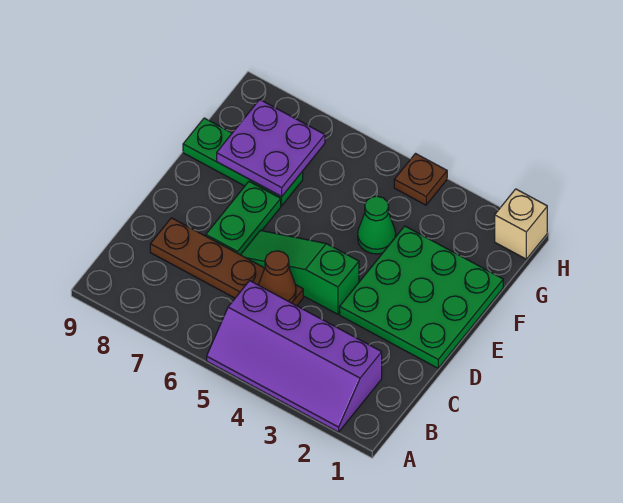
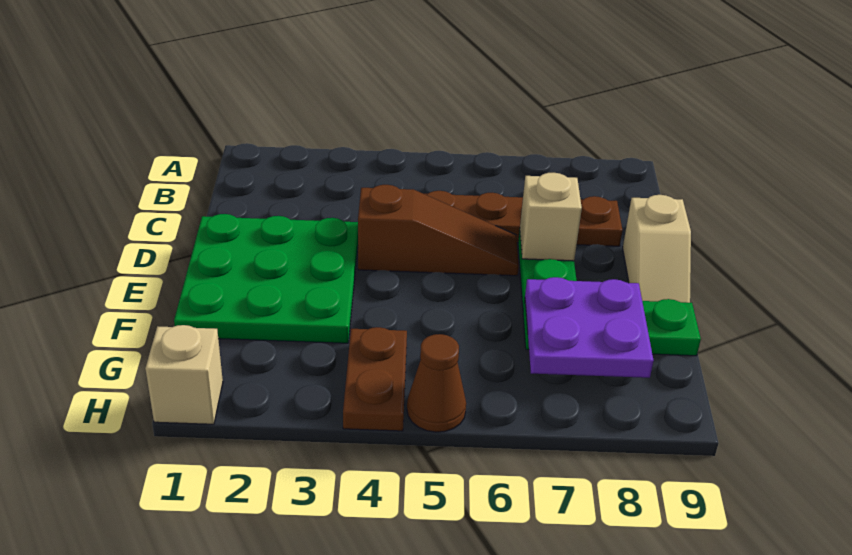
purple slope A2:B5 level 1 top B -> none
brown cone C5 level 2 -> brown cone H5 level 1
green slope D4:D6 level 1 top 4 -> brown slope D4:D6 level 1 top 4
none -> tan brick D7 level 2
none -> tan slope D9:E9 level 1 top D
green cone F4 level 1 -> none
brown plate H4 level 1 -> brown plate G4:H4 level 1

